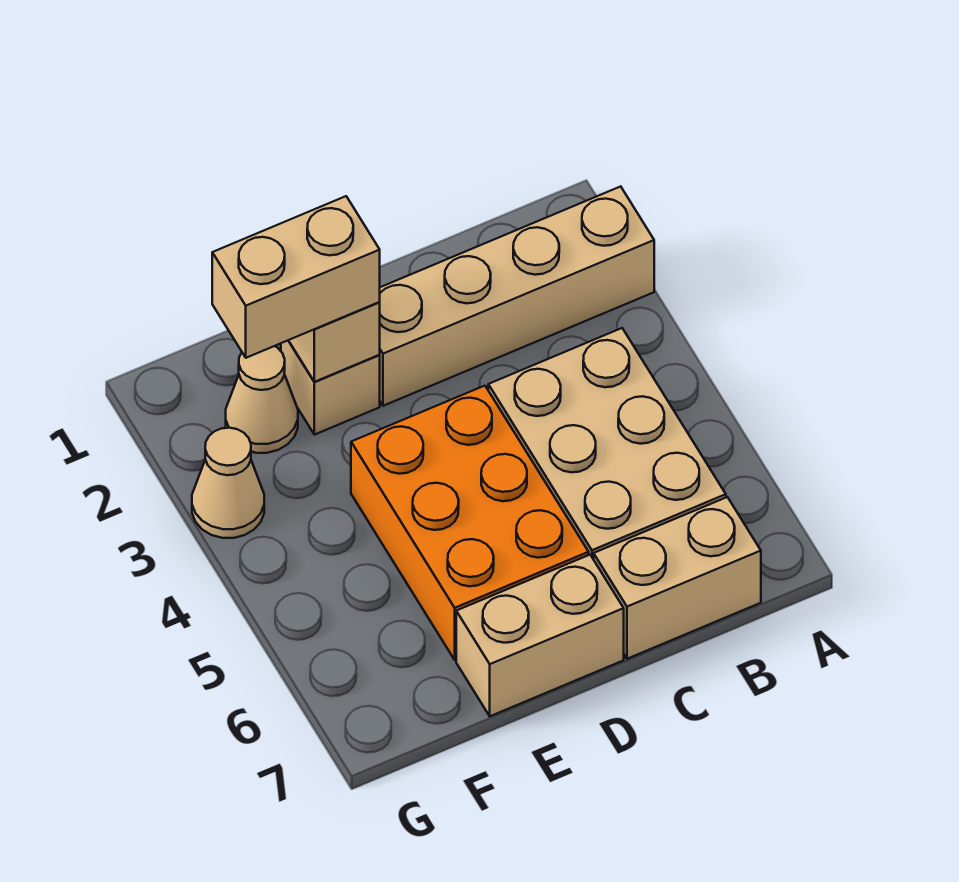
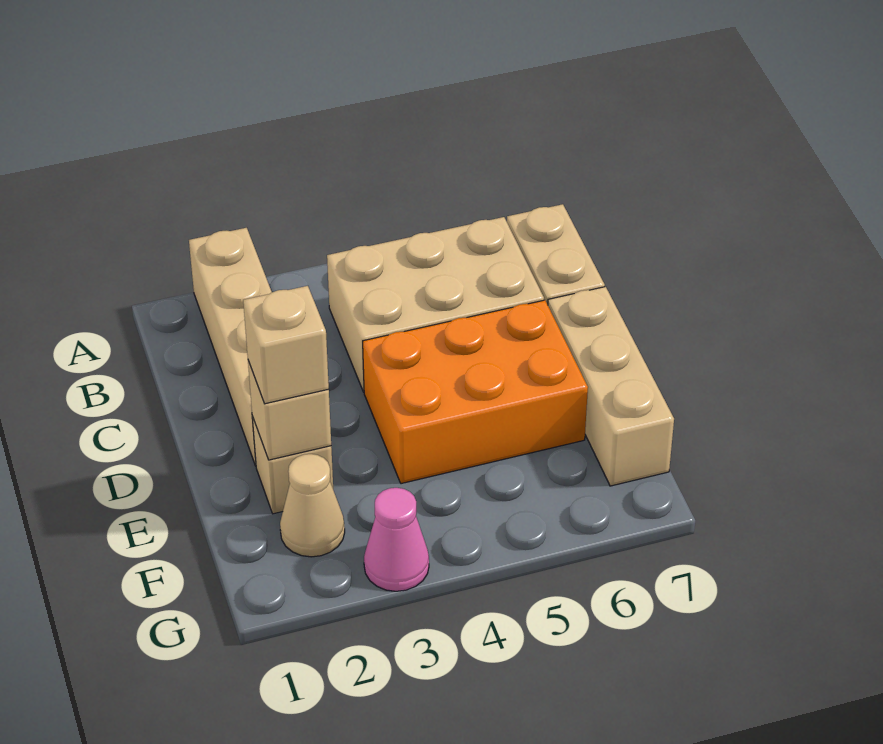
tan brick D7:E7 level 1 -> tan brick D7:F7 level 1
tan brick E2:F2 level 3 -> tan brick E2 level 3
tan cone G3 level 1 -> pink cone G3 level 1

